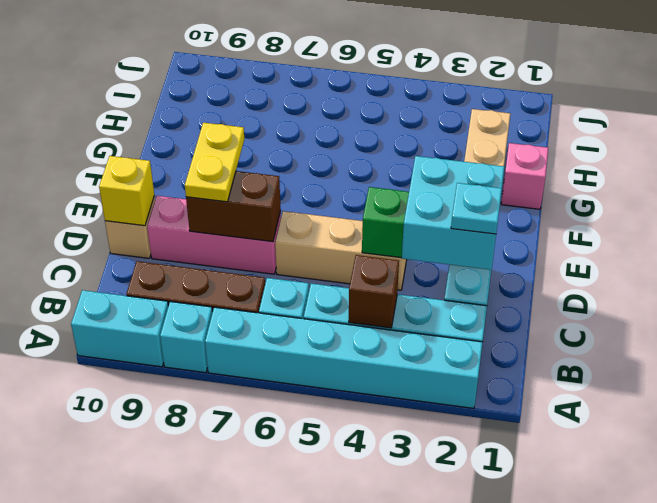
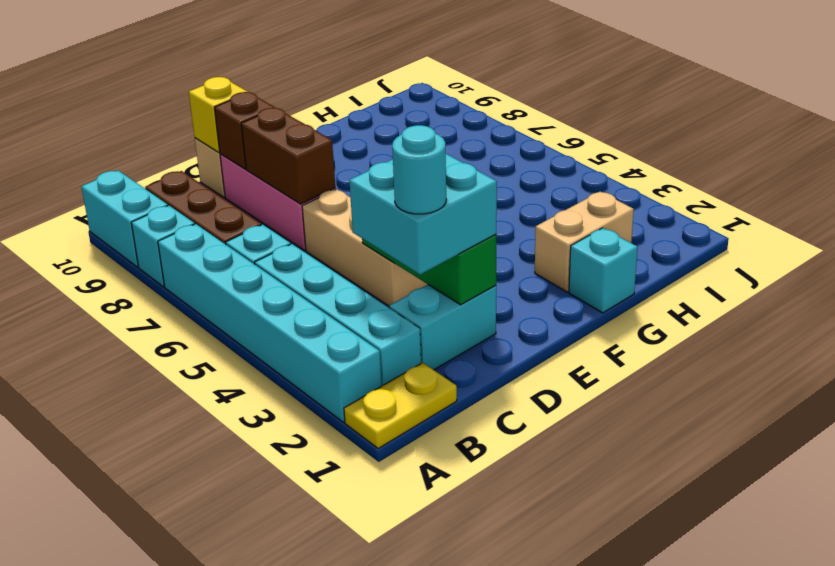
brown brick B4 level 2 -> brown brick D9 level 2
cyan plate C2 level 4 -> cyan round brick C2 level 4
yellow plate D8:E8 level 3 -> yellow plate A1:B1 level 1
pink brick G1 level 1 -> cyan brick G1 level 1

